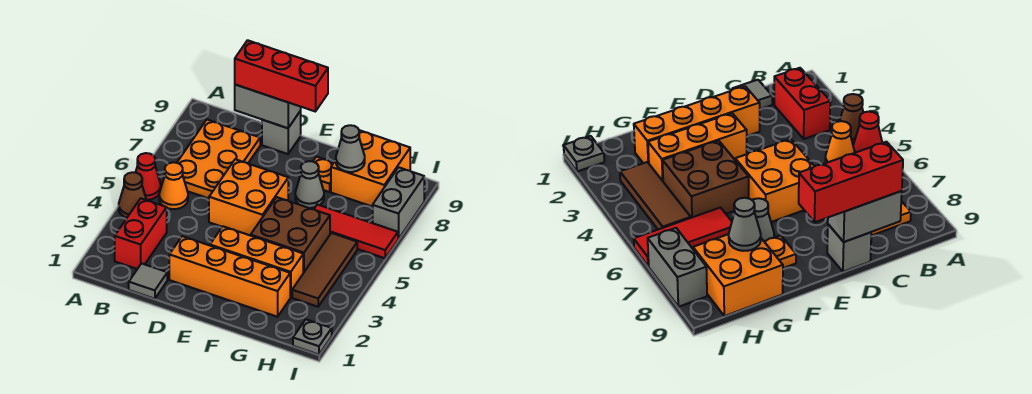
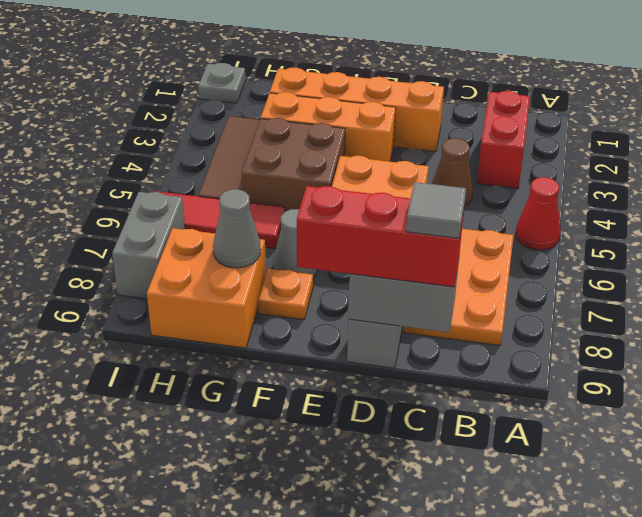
brown cone A4 level 1 -> brown cone C4 level 1
orange cone B5 level 1 -> none
grey tile C1 level 1 -> grey tile C9 level 4

